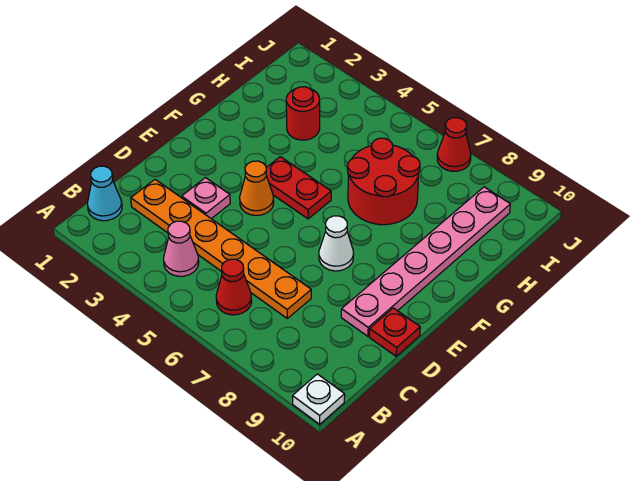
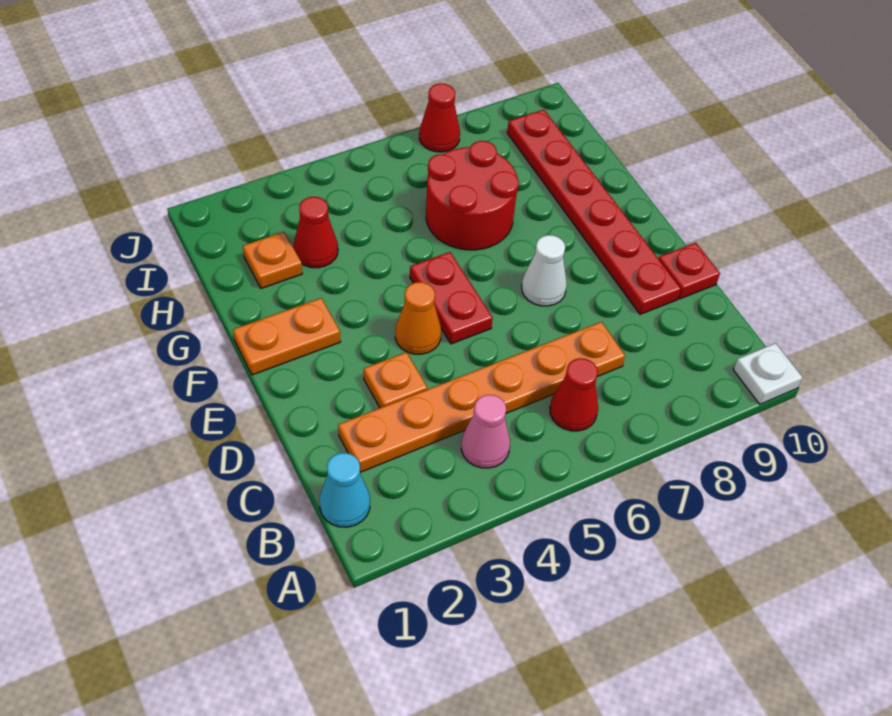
pink plate D3 level 1 -> orange plate D3 level 1
pink plate D9:I9 level 1 -> red plate D9:I9 level 1
none -> orange plate F1:F2 level 1
red plate F4:F5 level 1 -> red plate E5:F5 level 1
none -> orange plate H2 level 1
red round brick H3 level 1 -> red cone H3 level 1

